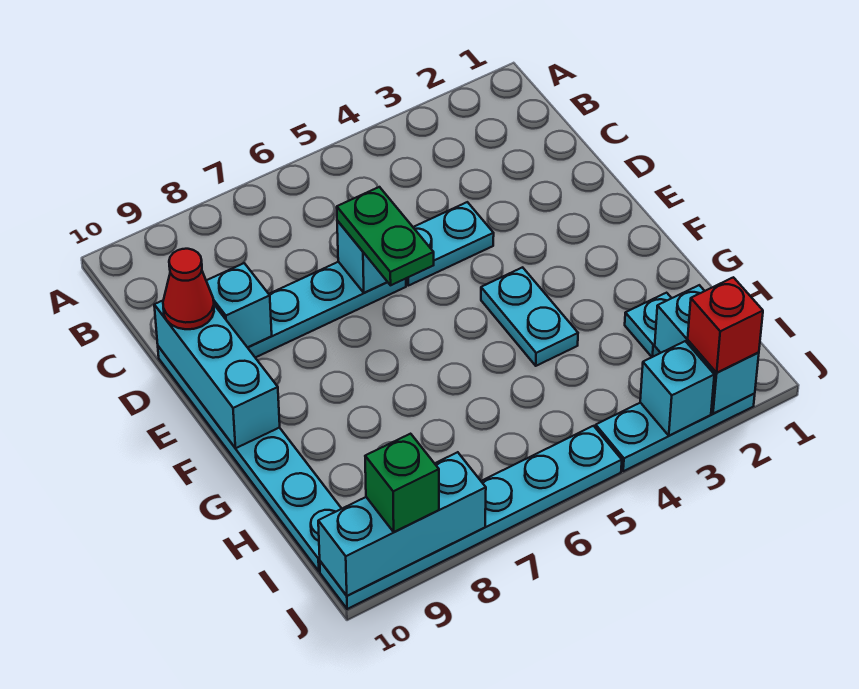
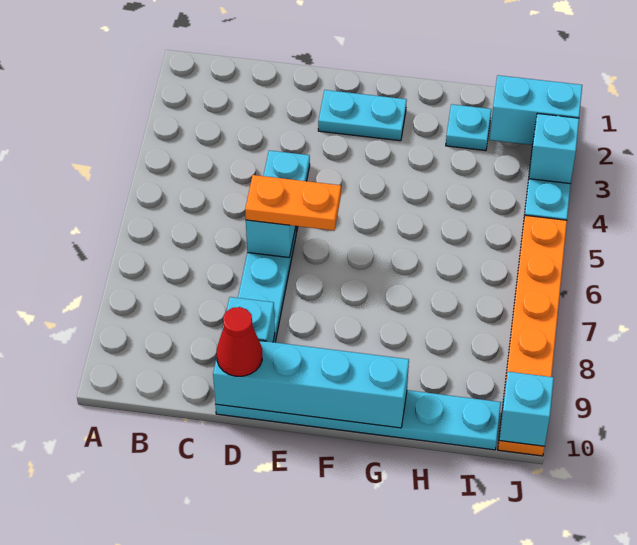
green plate D6:E6 level 3 -> orange plate D6:E6 level 3
cyan brick D10:F10 level 2 -> cyan brick D10:G10 level 2
cyan plate F4:G4 level 1 -> cyan plate E2:F2 level 1
red brick J2 level 3 -> none
cyan plate J5:J10 level 1 -> orange plate J5:J10 level 1
cyan brick J8:J10 level 2 -> cyan brick J10 level 2
green brick J9 level 3 -> none

